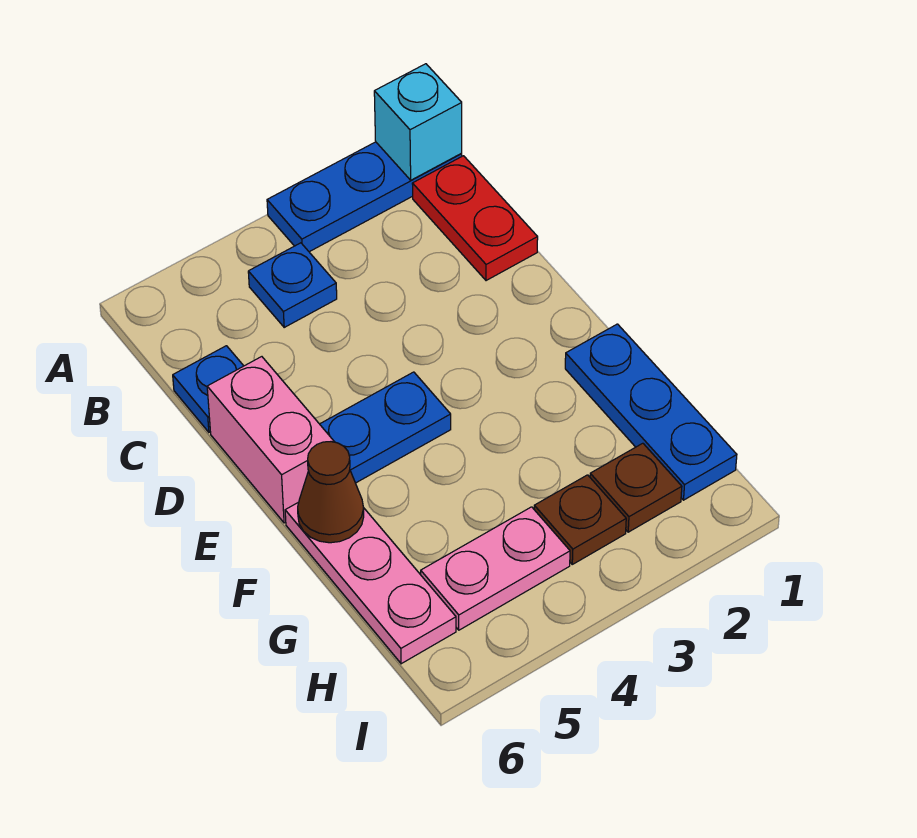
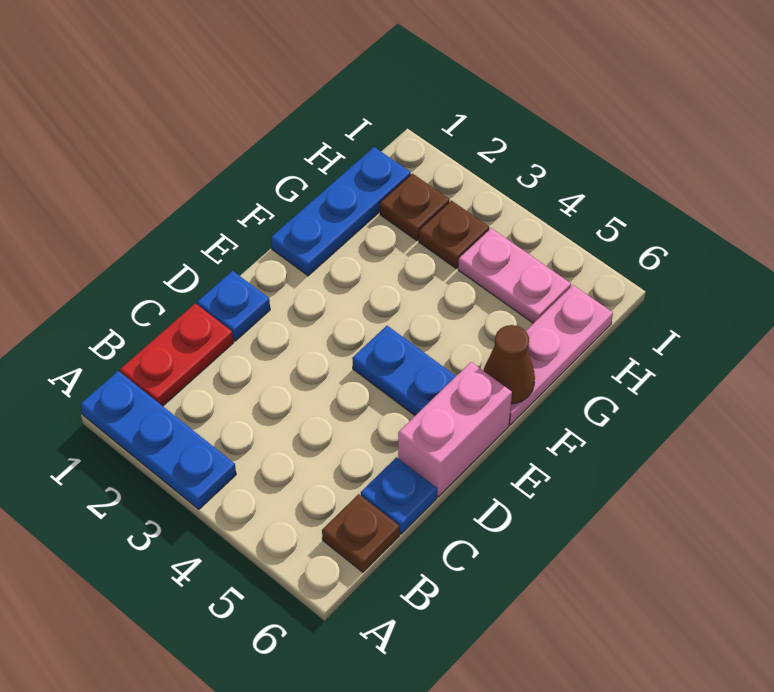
cyan brick A1 level 2 -> none
blue plate B4 level 1 -> blue plate D1 level 1
none -> brown plate B6 level 1

